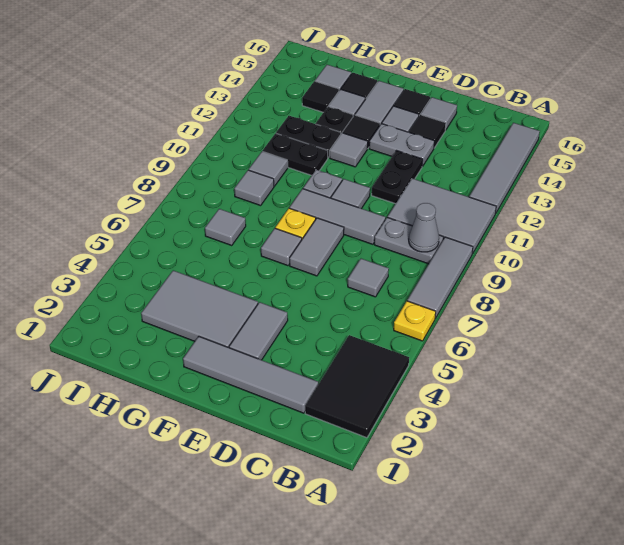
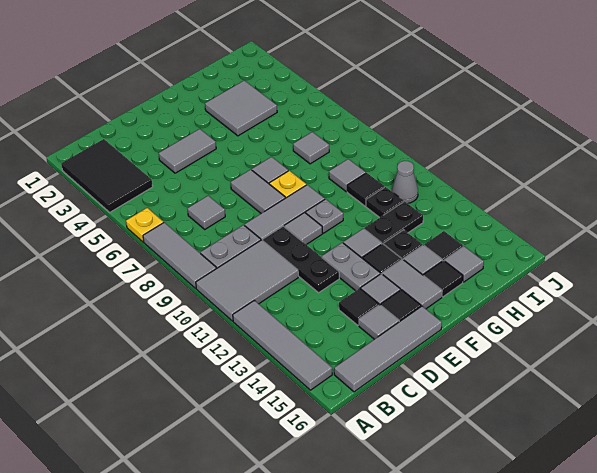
grey cone B9 level 2 -> grey cone I11 level 1
grey tile C2:F2 level 1 -> grey tile B16:E16 level 1
black plate D11:D12 level 1 -> black plate D10:D12 level 1
grey plate D13:E13 level 1 -> grey plate E12:E13 level 1
grey tile E3:E4 level 1 -> grey tile D4:E4 level 1
grey tile F3:H4 level 1 -> grey tile G3:H4 level 1
black plate G11:H11 level 1 -> black plate H11 level 1
grey tile H10 level 1 -> black tile H10 level 1

